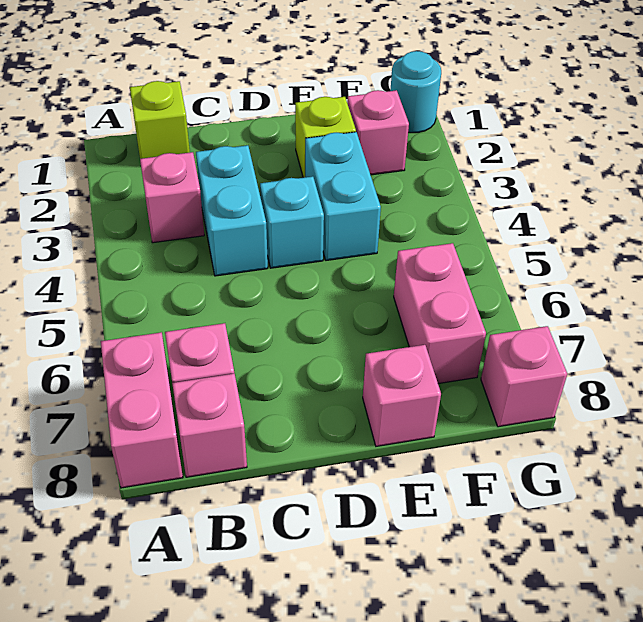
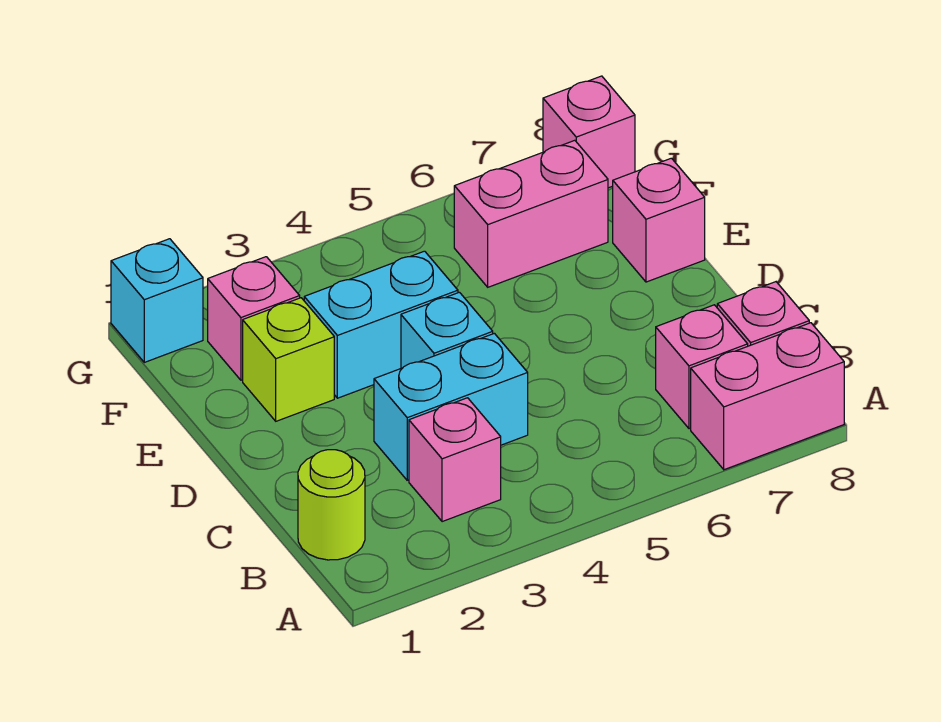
lime brick B1 level 1 -> lime round brick B1 level 1
cyan round brick G1 level 1 -> cyan brick G1 level 1

